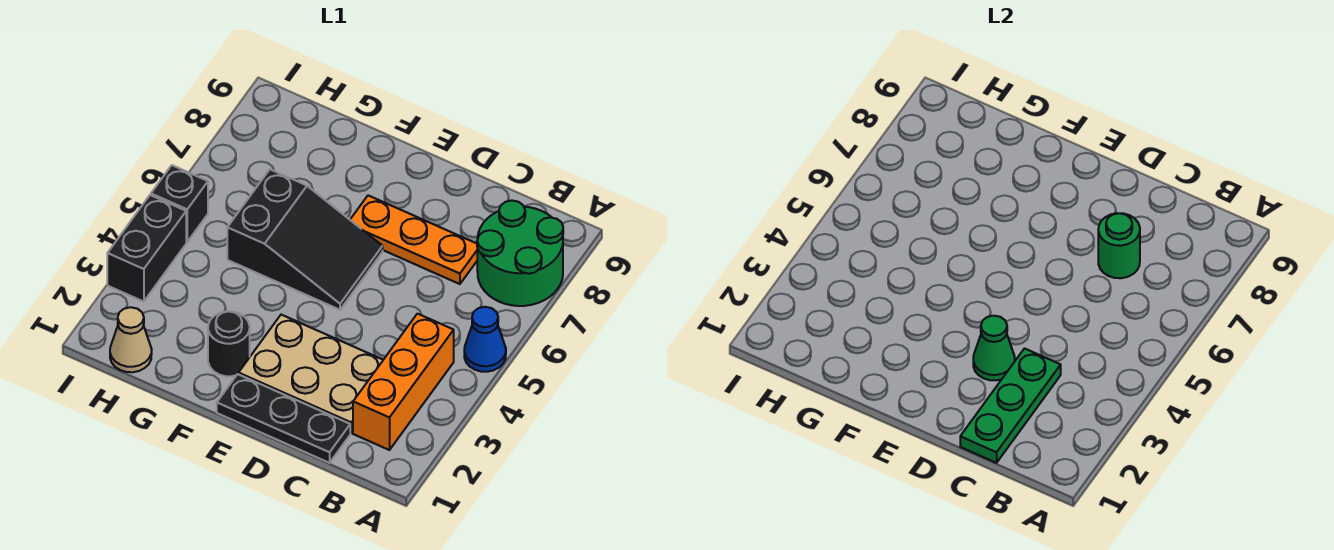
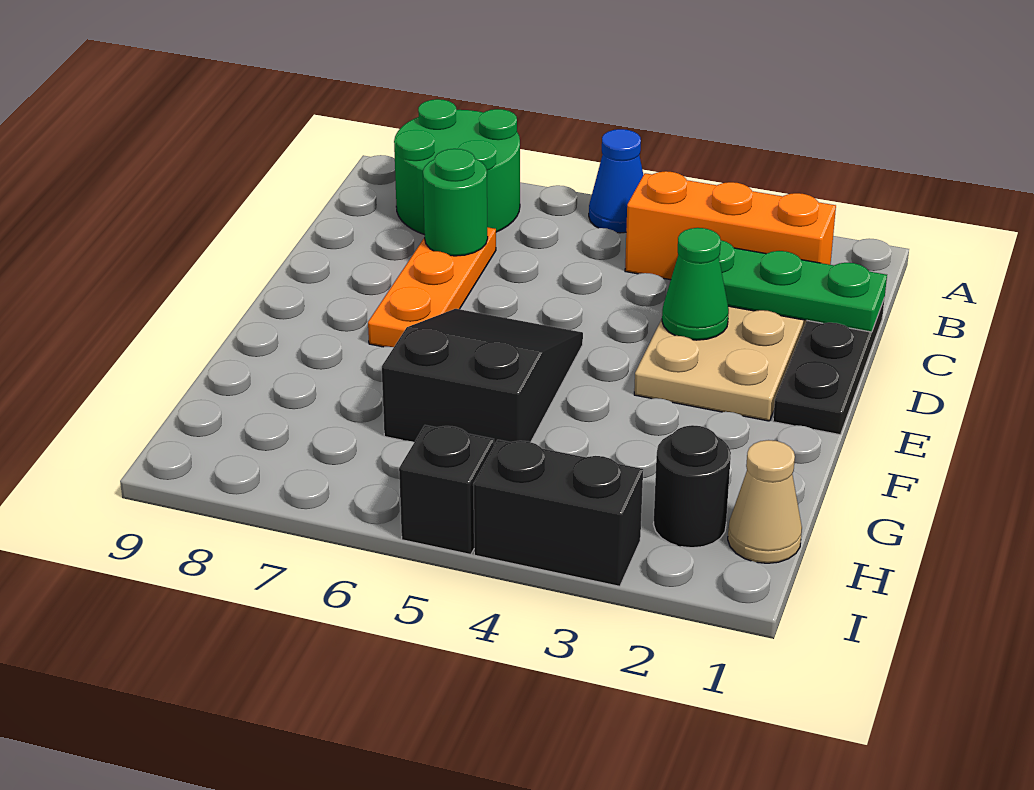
black round brick F2 level 1 -> black round brick H2 level 1

